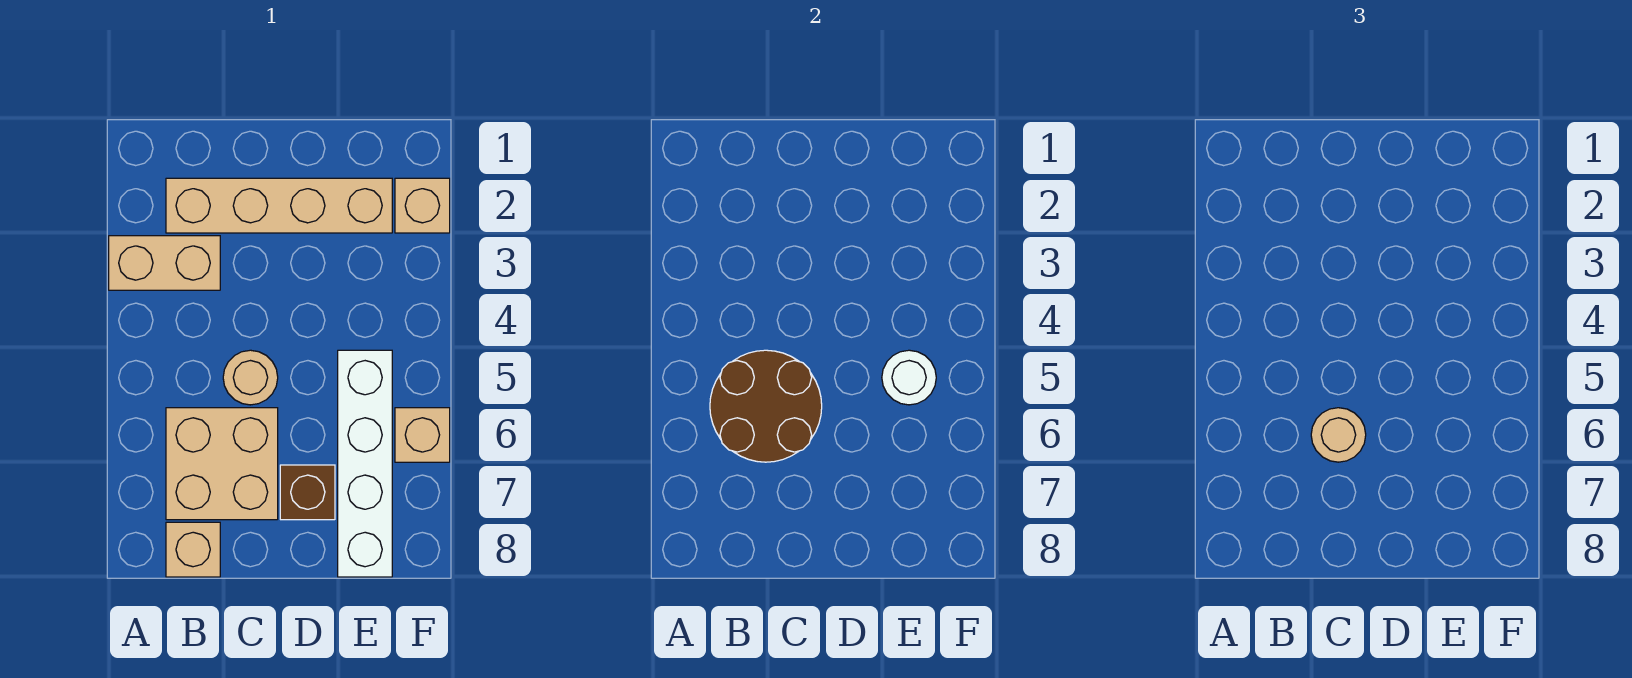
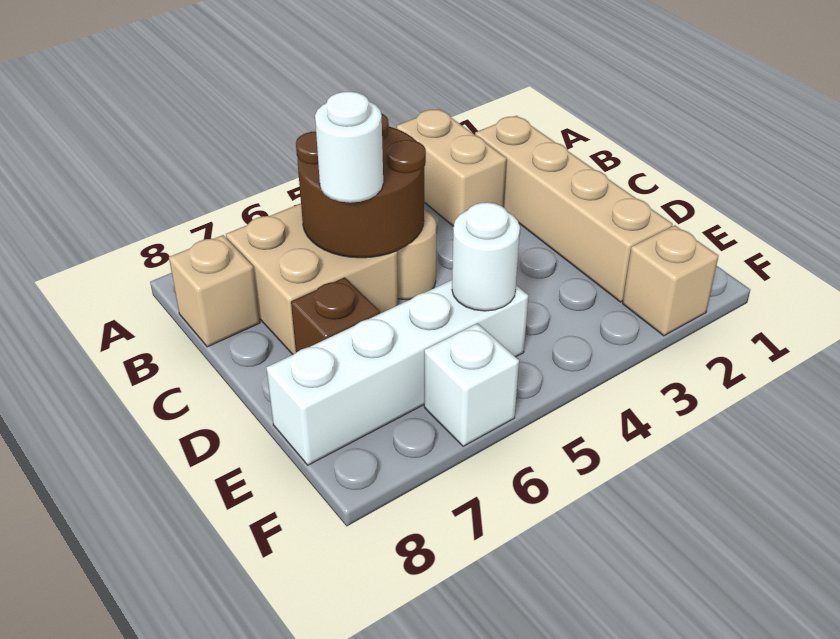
tan round brick C6 level 3 -> white round brick C6 level 3
tan brick F6 level 1 -> white brick F6 level 1

